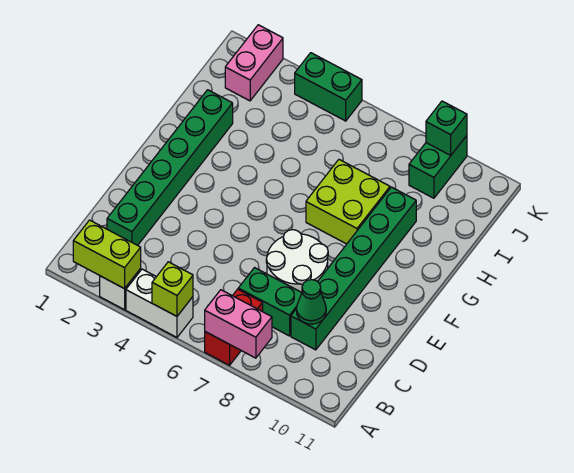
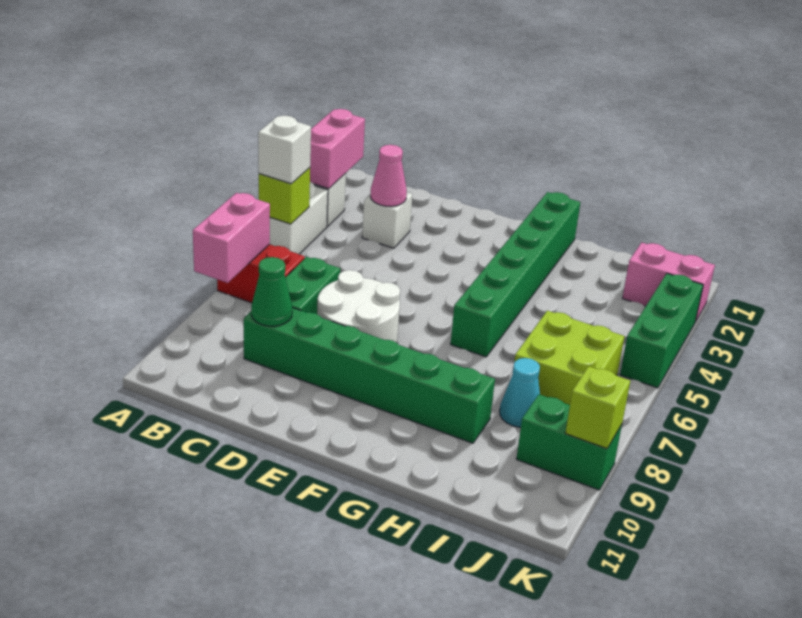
lime brick A2:A3 level 2 -> pink brick A2:A3 level 2
none -> white brick A5 level 3
green brick C2:H2 level 1 -> green brick G1:G6 level 1
none -> white brick C3 level 1
none -> pink cone C3 level 2
lime brick G7:H8 level 1 -> lime brick I6:J7 level 1
none -> cyan cone I8 level 1
green brick K4:K5 level 1 -> green brick K3:K5 level 1
green brick K9 level 2 -> lime brick K9 level 2

